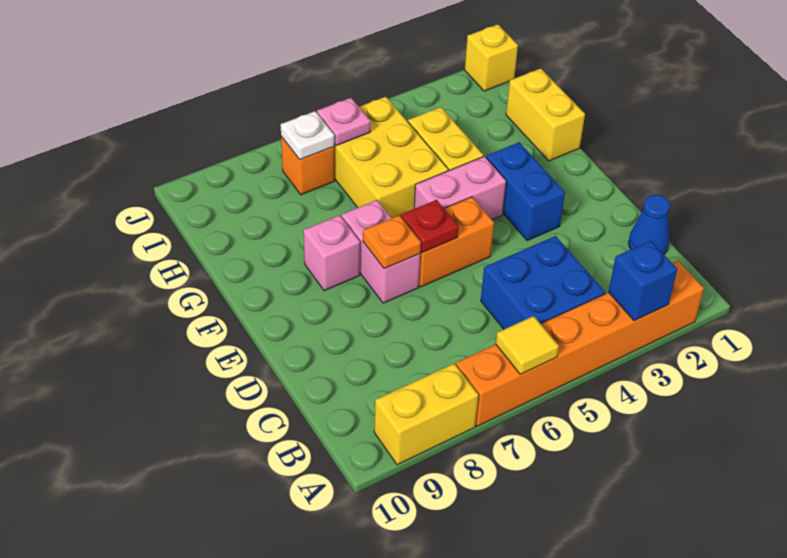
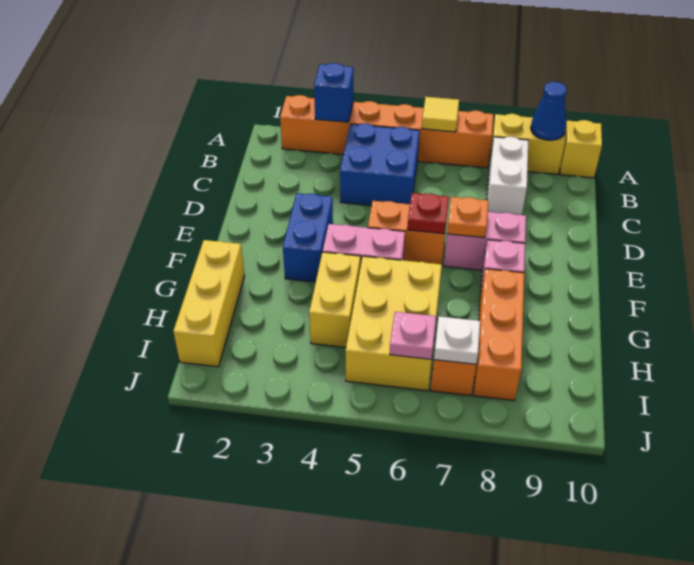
none -> white brick B8:C8 level 1
blue cone C1 level 1 -> blue cone A9 level 2
pink brick E7:F7 level 1 -> pink brick E7:E8 level 1
yellow brick G1:H1 level 1 -> yellow brick G1:I1 level 1
none -> orange brick G8:I8 level 1
yellow brick J1 level 1 -> yellow brick A10 level 1

